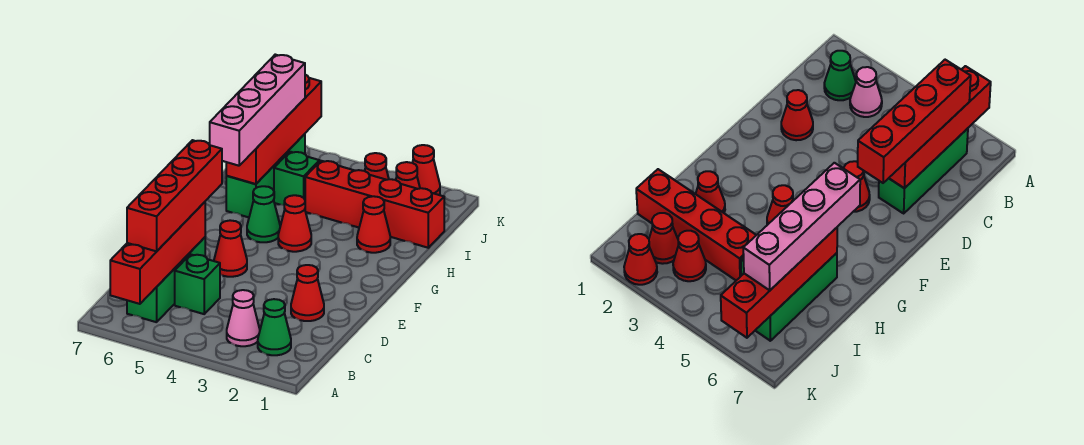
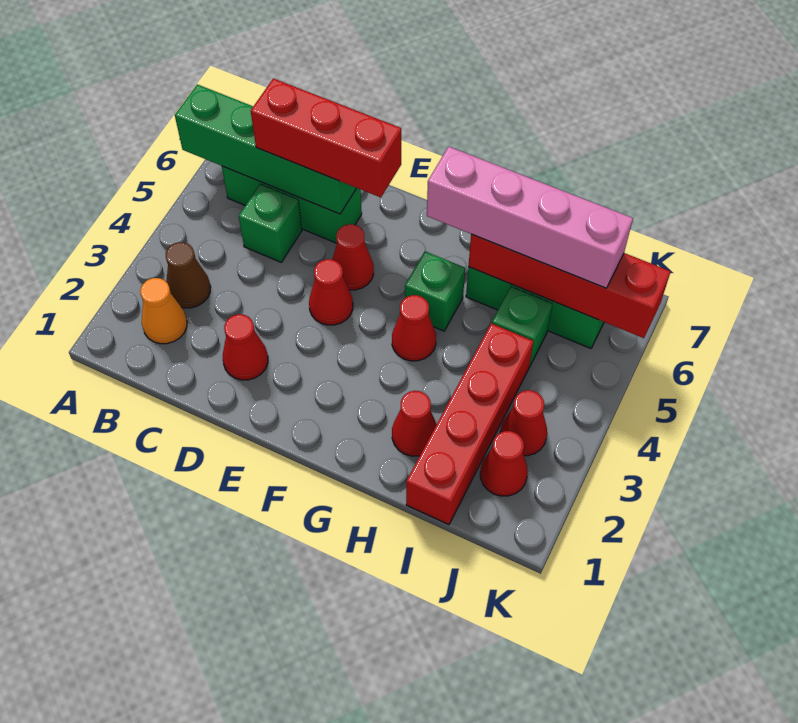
red brick A6:D6 level 2 -> green brick A6:D6 level 2
green cone B2 level 1 -> orange cone B2 level 1
pink cone B3 level 1 -> brown cone B3 level 1
red brick B6:E6 level 3 -> red brick C6:E6 level 3
green cone G5 level 1 -> green brick G5 level 1
red cone K2 level 1 -> red cone E4 level 1

